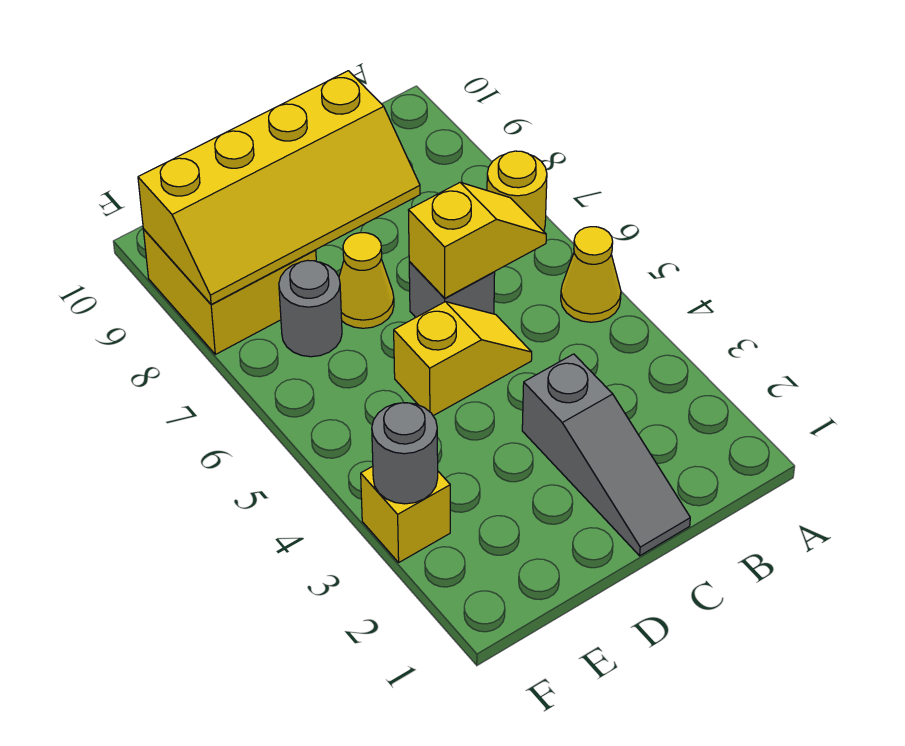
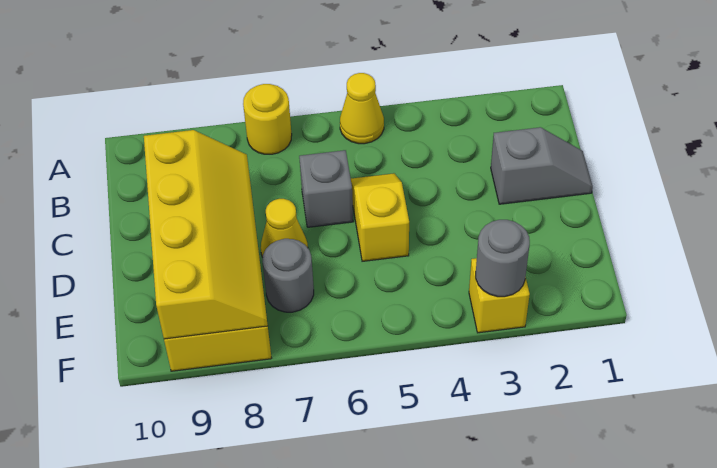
yellow slope B6:C6 level 2 top C -> none
grey slope C1:C3 level 1 top 3 -> grey slope C1:C2 level 1 top 2

